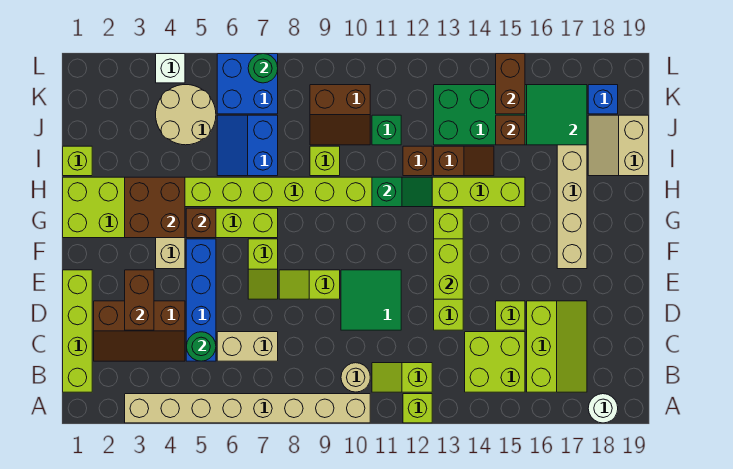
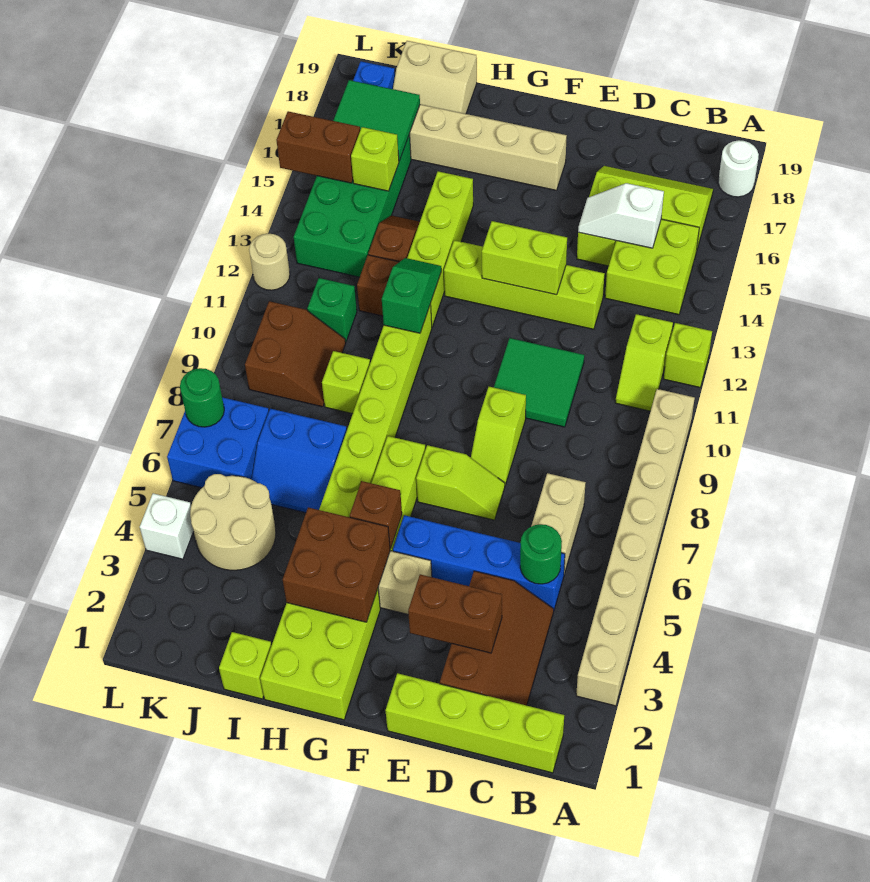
tan round brick B10 level 1 -> tan round brick L12 level 1
none -> white slope C15:D15 level 2 top C
brown brick J15 level 2 -> lime brick J15 level 2

